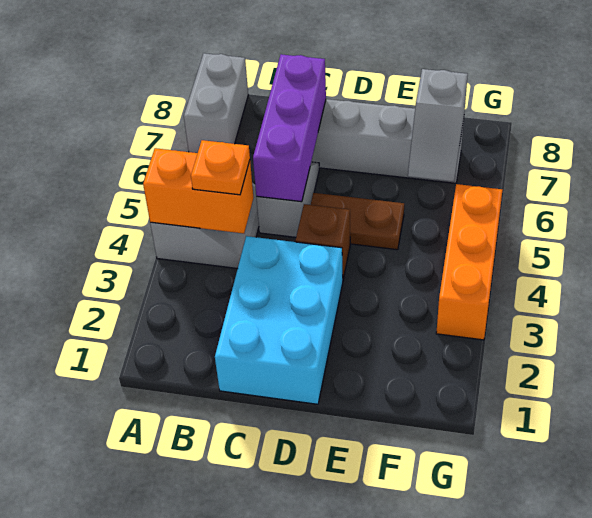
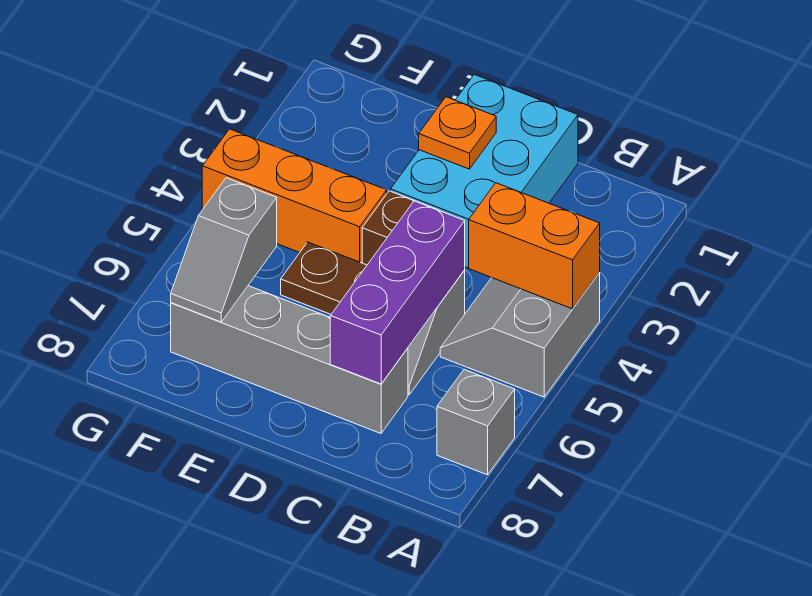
grey brick A7:A8 level 1 -> grey brick A7 level 1
orange plate B4 level 3 -> orange plate D2 level 2
grey slope F6:F7 level 2 top 7 -> grey slope F6:F7 level 2 top 6
orange brick G3:G5 level 1 -> orange brick E4:G4 level 1

